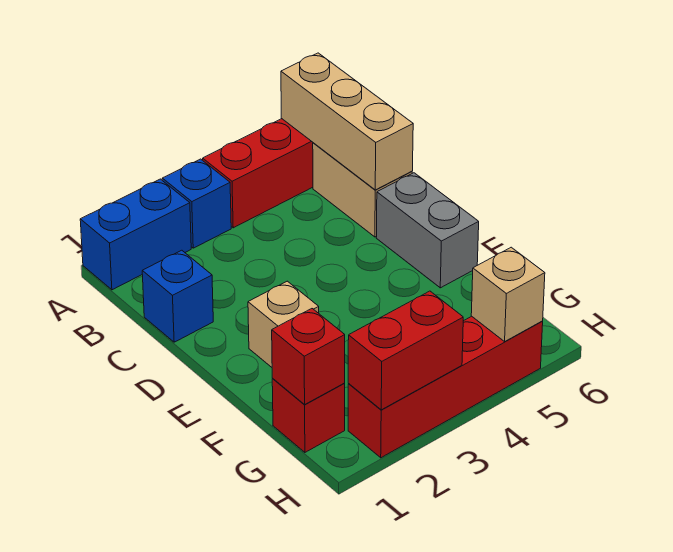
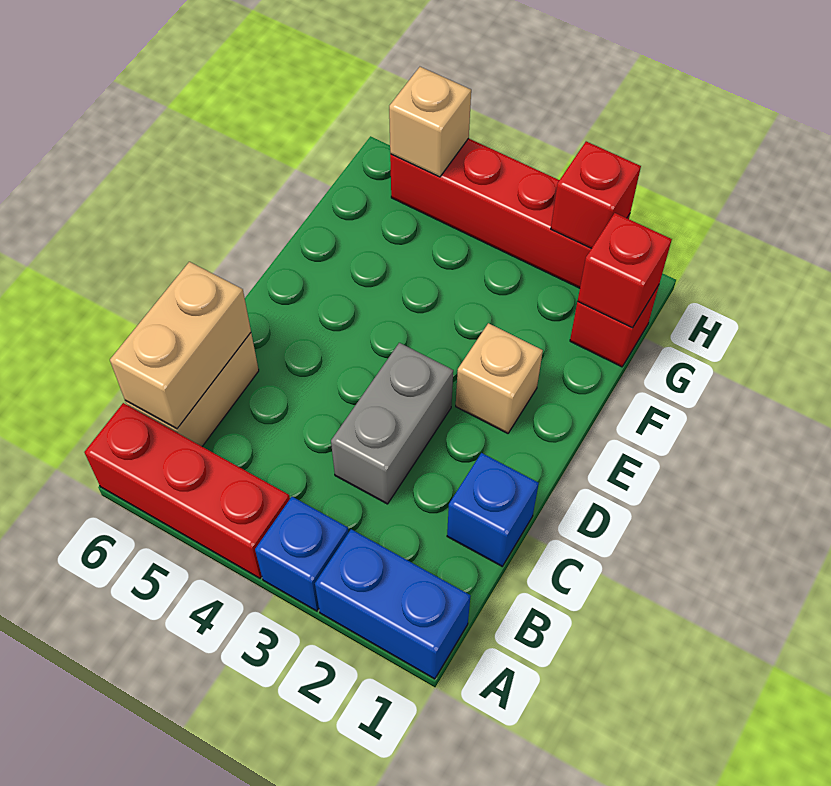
tan brick A6:C6 level 2 -> tan brick B6:C6 level 2
grey brick D6:E6 level 1 -> grey brick C3:D3 level 1
red brick H2:H3 level 2 -> red brick H2 level 2

